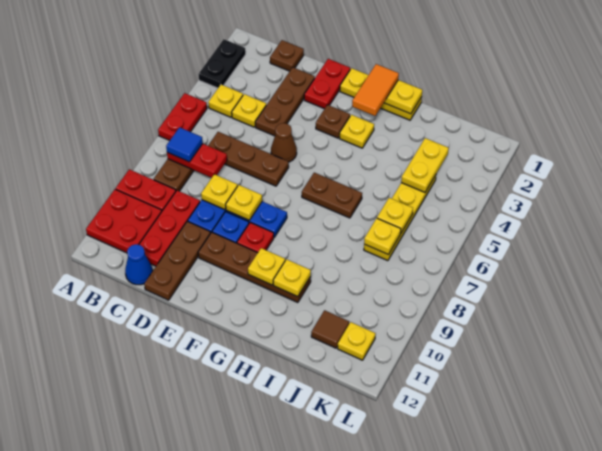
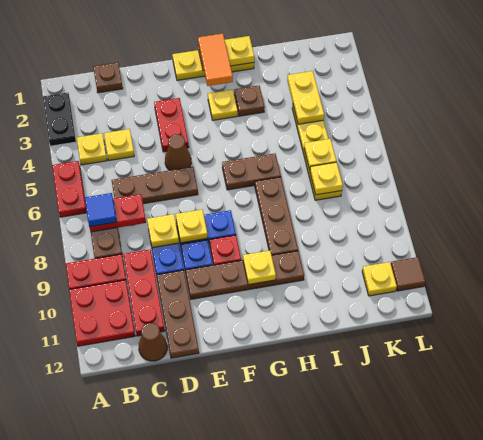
blue cone C12 level 1 -> brown cone C12 level 1
brown plate D2:D4 level 1 -> brown plate H7:H9 level 1
red plate E1:E2 level 1 -> red plate E3:E4 level 1
brown plate F3 level 1 -> brown plate H3 level 1
yellow plate H10 level 2 -> none
brown tile J11 level 1 -> brown tile L11 level 1

